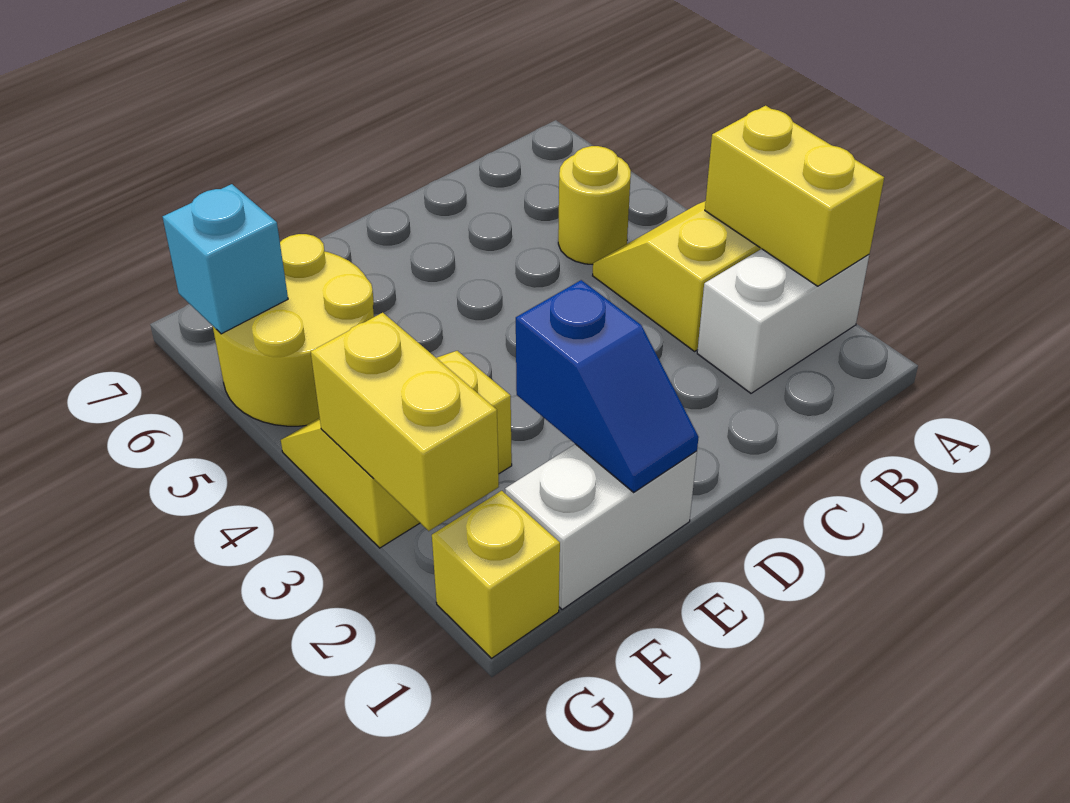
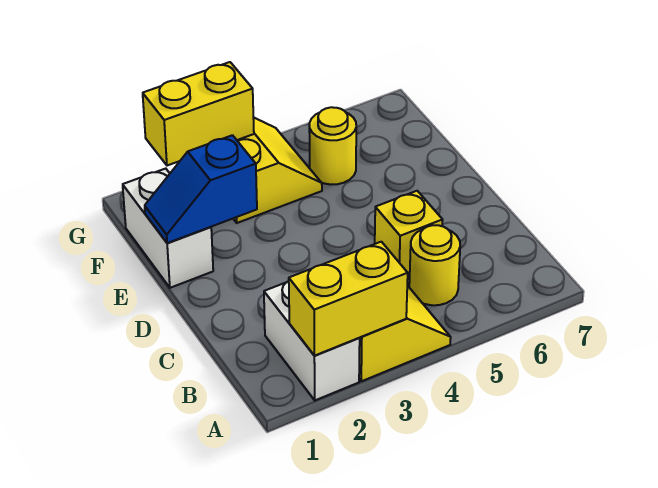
yellow round brick F5:G6 level 1 -> yellow round brick F5 level 1
yellow brick G1 level 1 -> yellow brick C5 level 1
cyan brick G6 level 2 -> none

